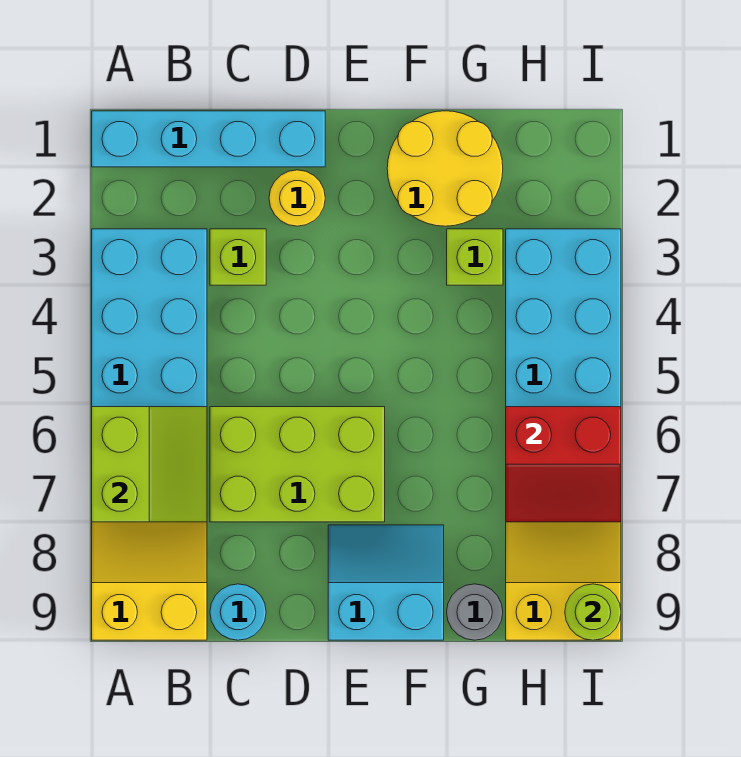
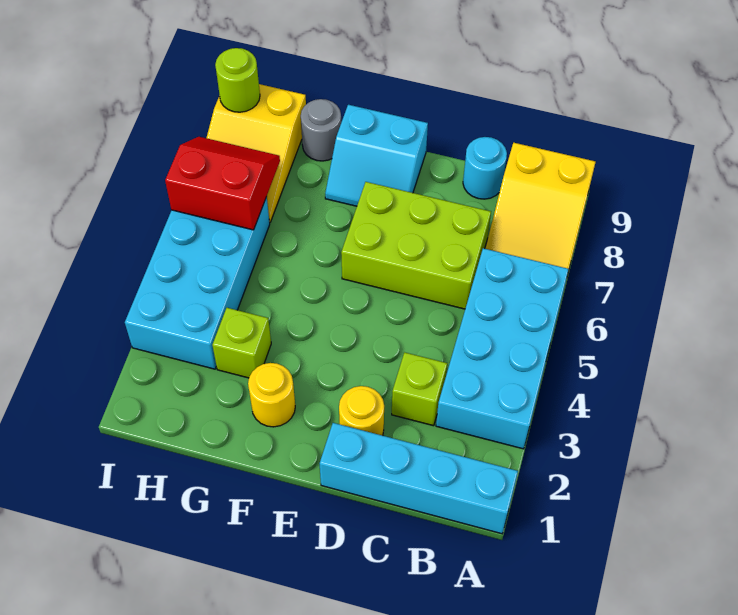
lime slope A6:B7 level 2 top A -> none
yellow round brick F1:G2 level 1 -> yellow round brick F2 level 1

